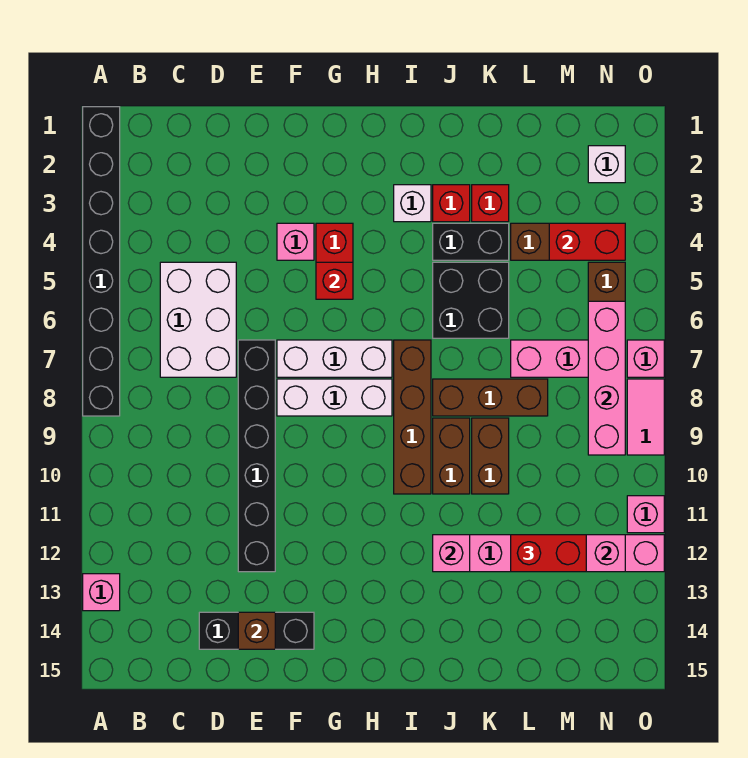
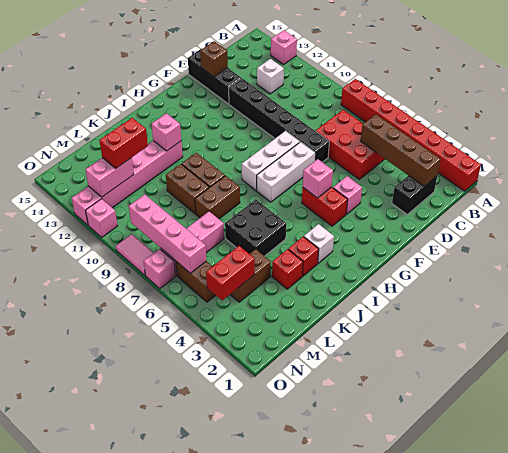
black brick A1:A8 level 1 -> red brick A1:A8 level 1
white brick C5:D7 level 1 -> red brick C5:D7 level 1
black brick D14:F14 level 1 -> black brick E13:E15 level 1
red brick G5 level 2 -> pink brick G5 level 2
brown brick I7:I10 level 1 -> brown brick C2:C5 level 2
black brick J4:K4 level 1 -> black brick C2:D2 level 1
brown brick J8:L8 level 1 -> brown brick J8:K8 level 1
white brick N2 level 1 -> white brick C12 level 1

